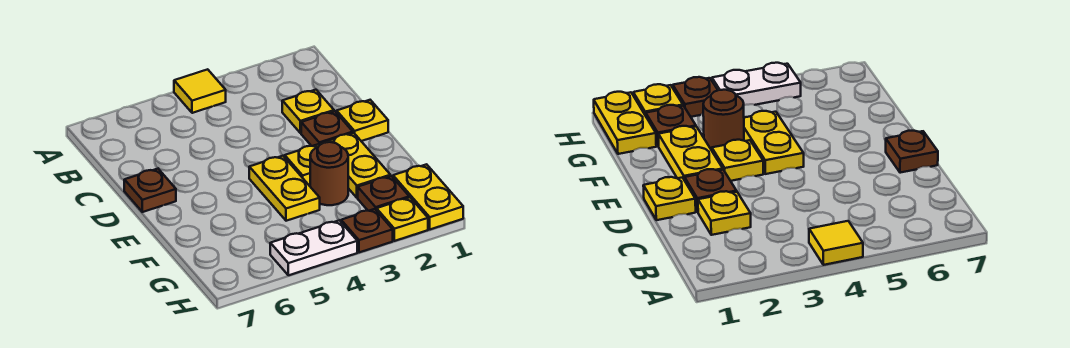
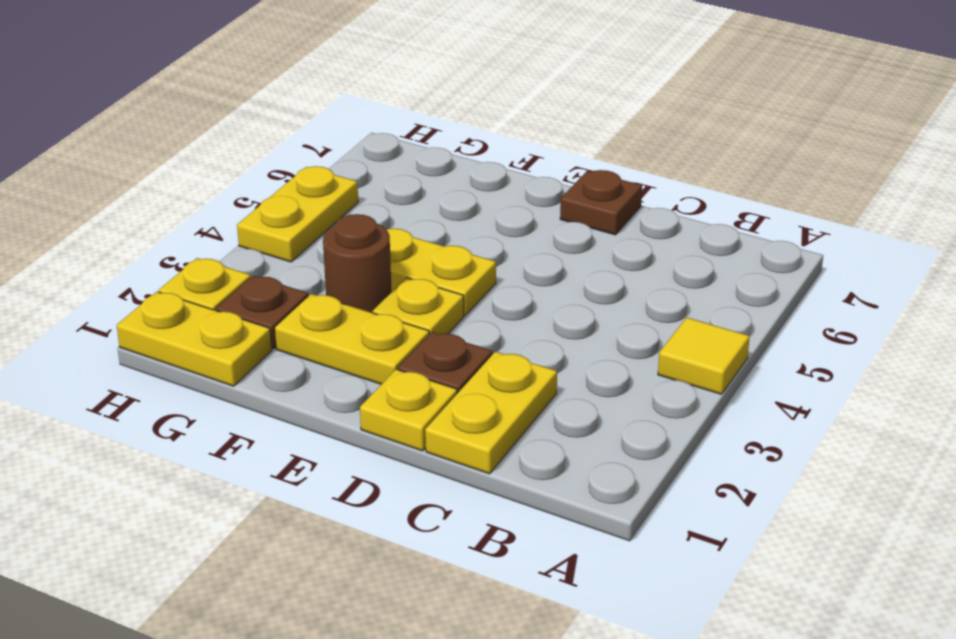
yellow plate C2 level 1 -> yellow plate C1:C2 level 1
brown plate H3 level 1 -> none
white plate H4:H5 level 1 -> yellow plate H4:H5 level 1

